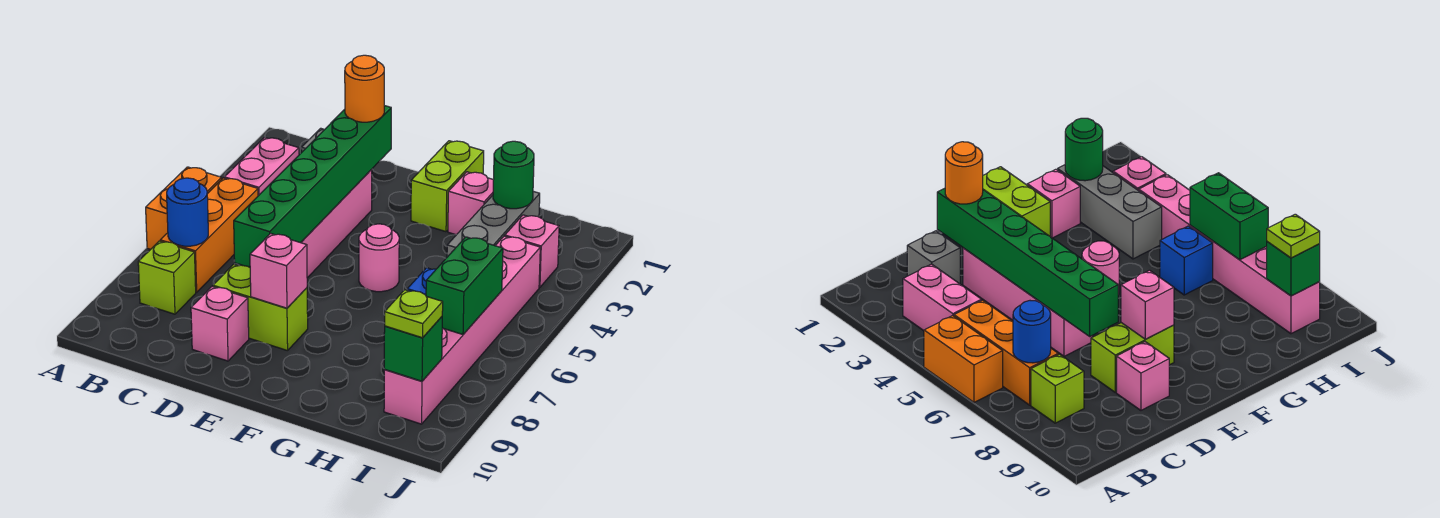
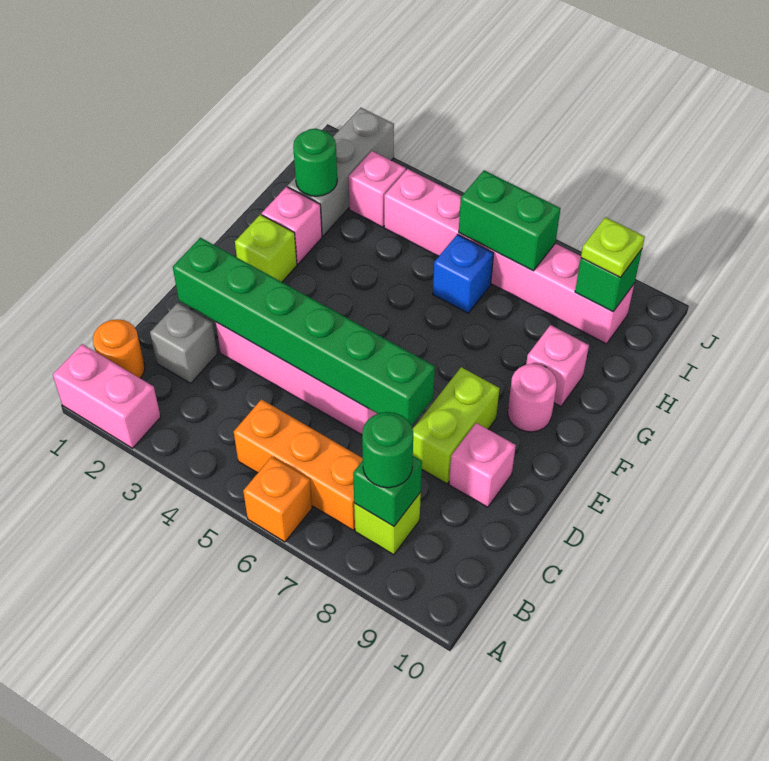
orange brick A5:A6 level 1 -> orange brick A6 level 1
pink brick B3:B4 level 1 -> pink brick A1:A2 level 1
blue round brick B7 level 2 -> none
none -> green brick B8 level 2
none -> green round brick B8 level 3
orange round brick D2 level 3 -> orange round brick B1 level 1
pink brick E8 level 2 -> pink brick G9 level 1
lime brick F1:F2 level 1 -> lime brick F2 level 1
pink round brick F5 level 1 -> pink round brick F9 level 1
grey brick H2:H4 level 1 -> grey brick H2:J2 level 1

